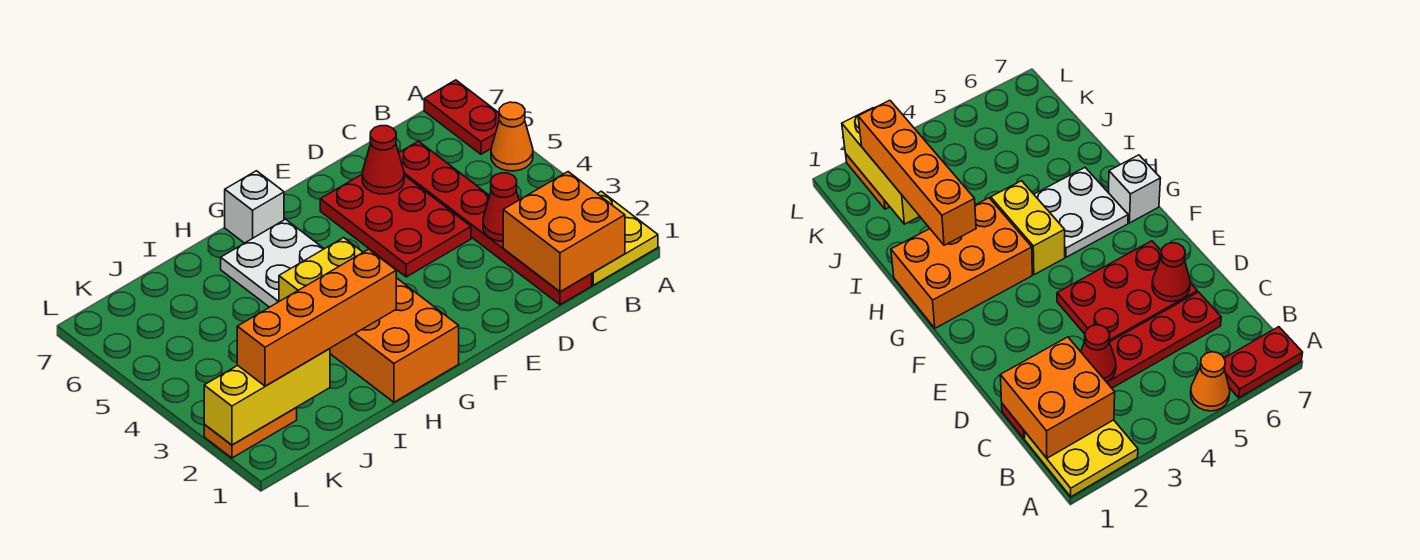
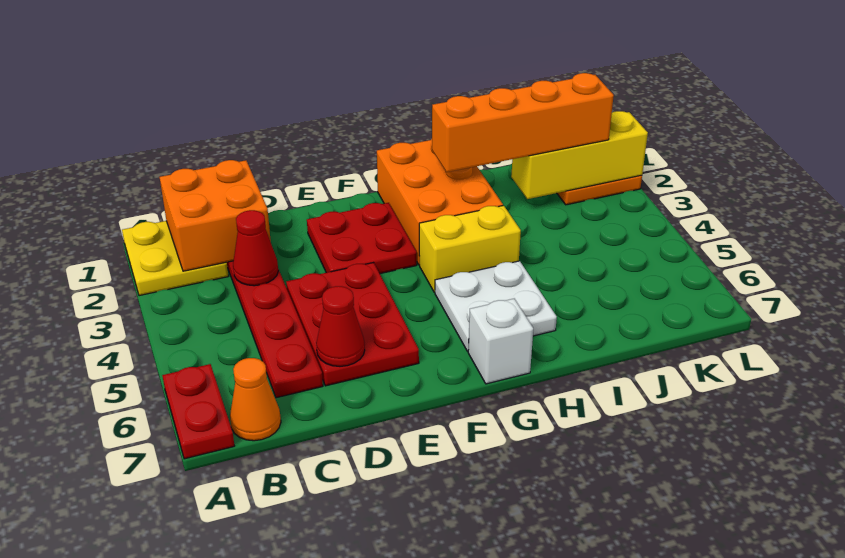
orange cone A5 level 1 -> orange cone B7 level 1
none -> red plate E2:F3 level 1

